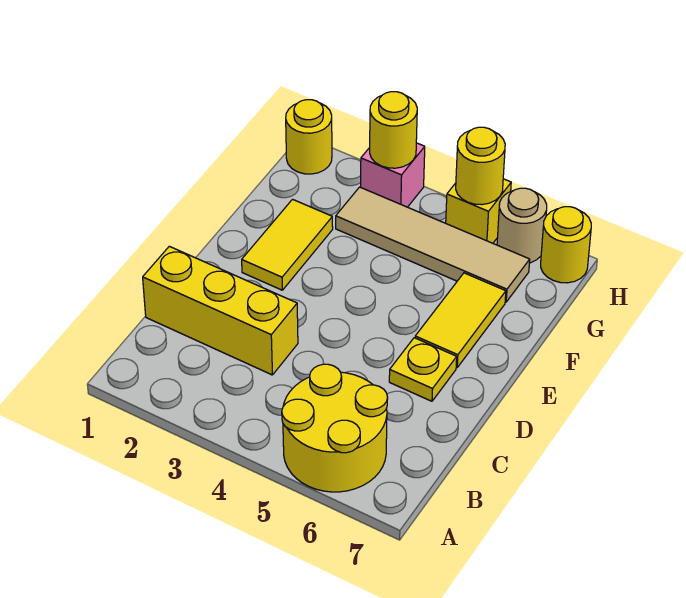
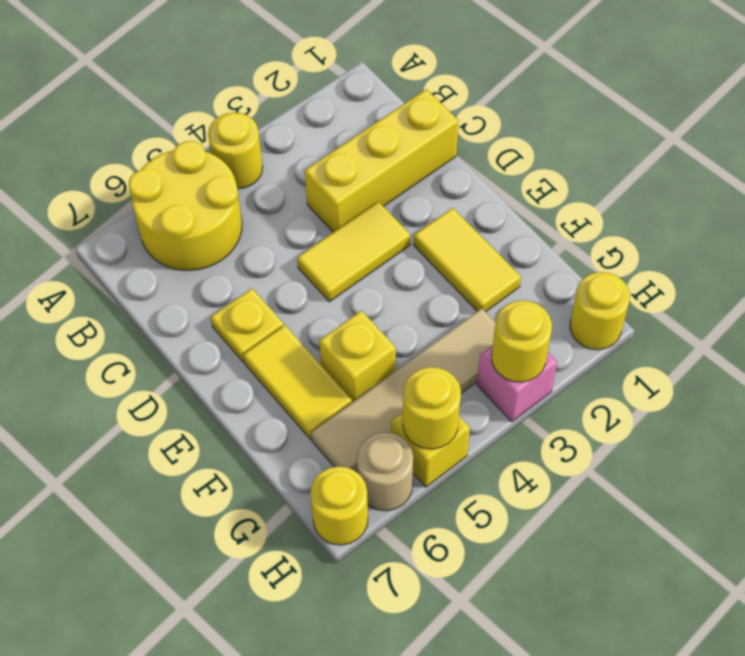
none -> yellow round brick A4 level 1
none -> yellow tile D3:D4 level 1
none -> yellow brick F5 level 1

